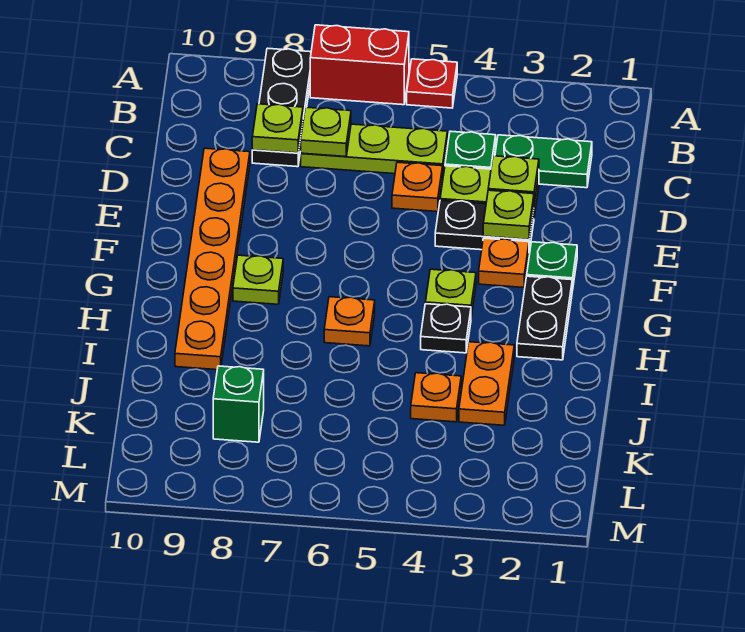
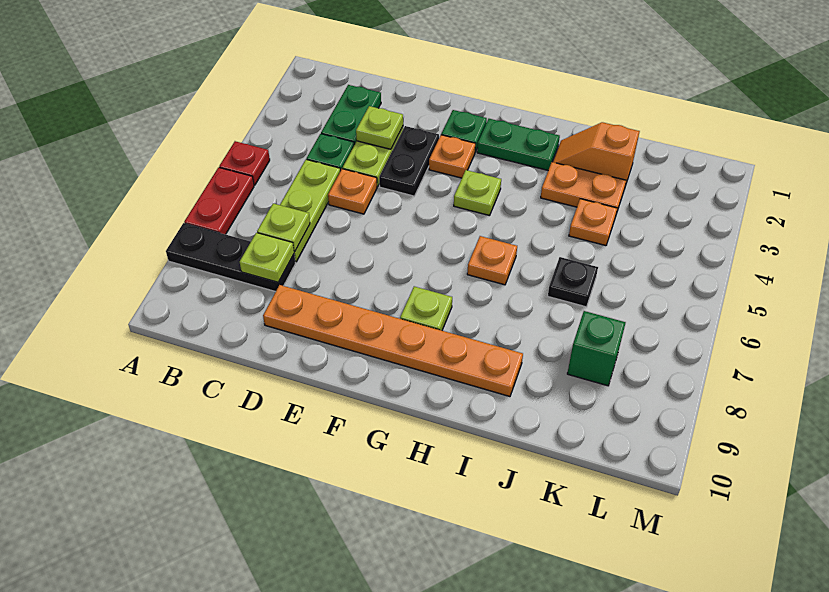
red brick A6:A7 level 1 -> red plate A6:A7 level 1
lime plate E3 level 2 -> none
black plate G2:H2 level 1 -> green plate G2:H2 level 1
black plate H4 level 1 -> black plate J6 level 1
none -> orange slope I2:J2 level 1 top J

